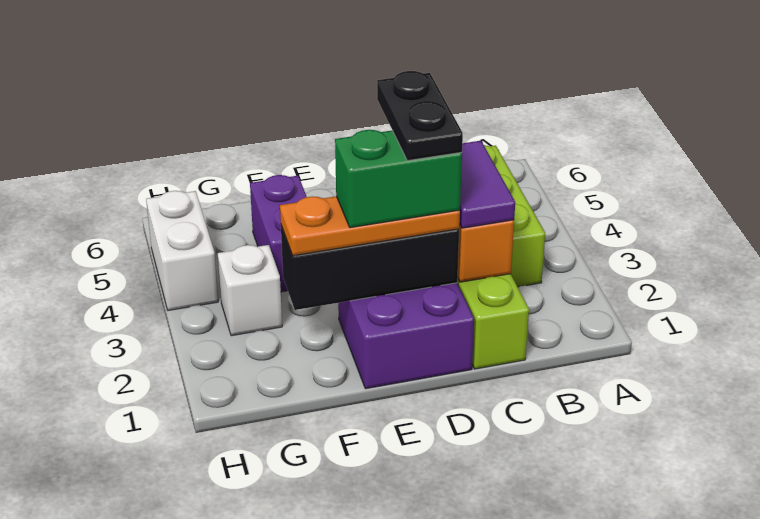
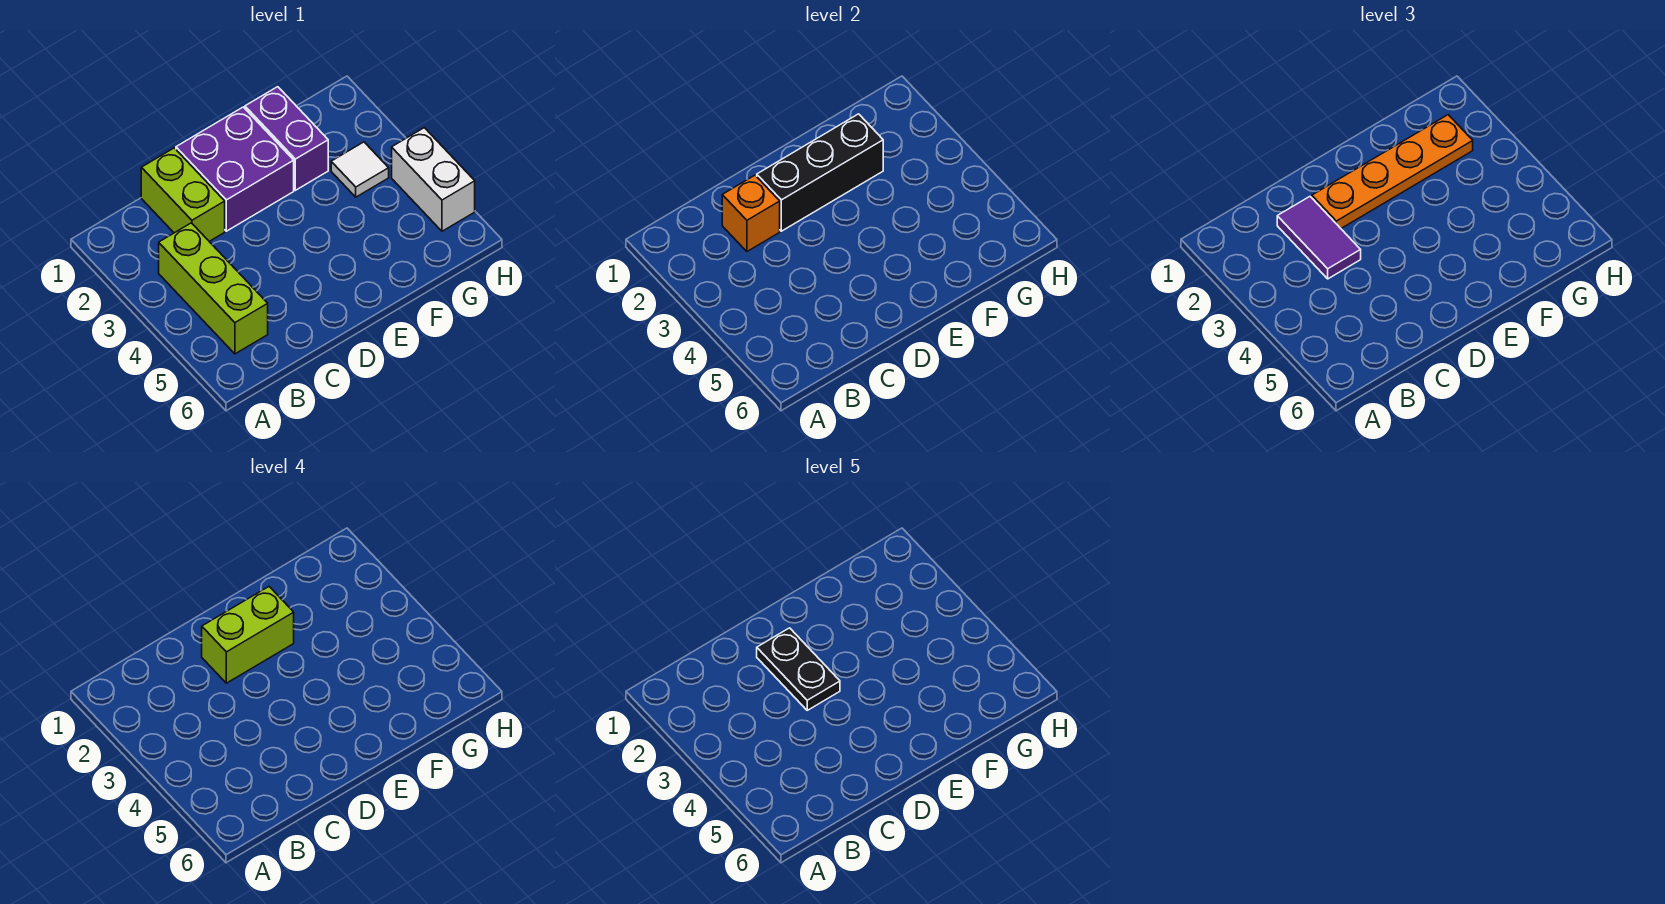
orange plate D2:F2 level 3 -> orange plate D2:G2 level 3
green brick D2:E2 level 4 -> lime brick D2:E2 level 4
purple brick F4:F5 level 1 -> purple brick F1:F2 level 1
white brick G3 level 1 -> white tile G3 level 1

